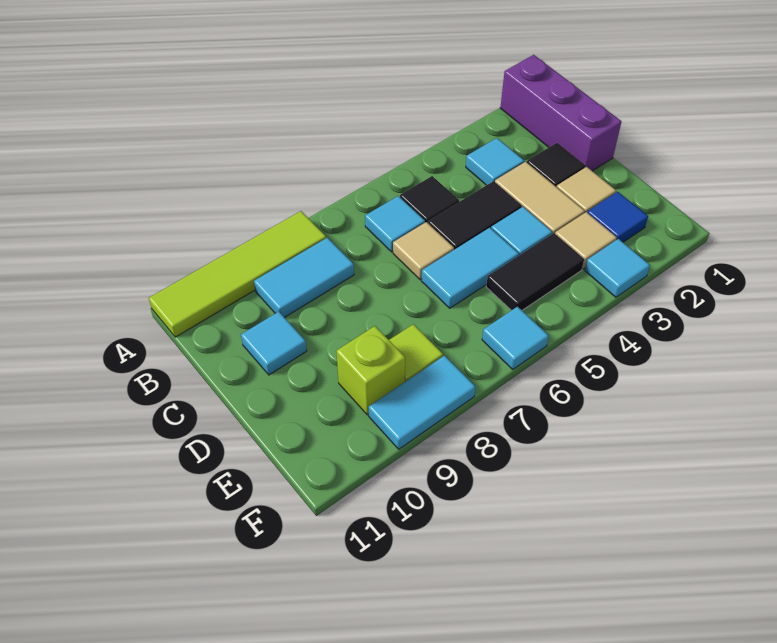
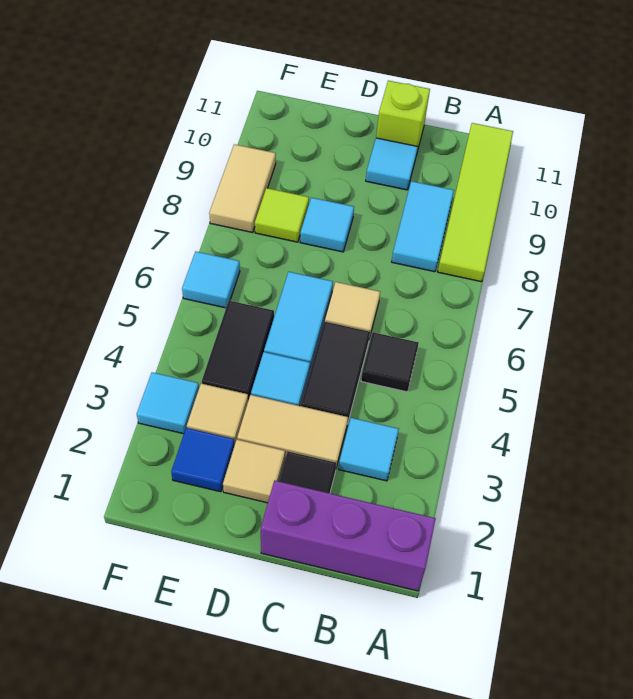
cyan tile B6 level 1 -> cyan tile D8 level 1
lime brick E9 level 1 -> lime brick C11 level 1
cyan tile F8:F9 level 1 -> tan tile F8:F9 level 1

